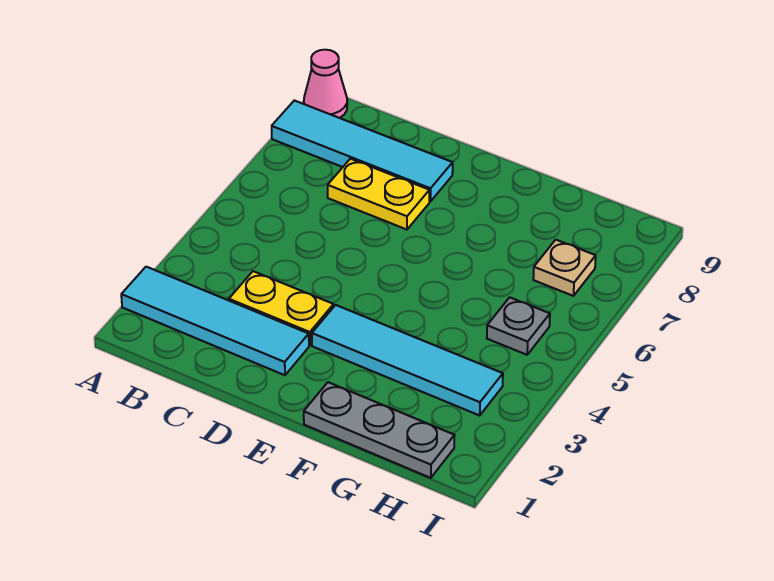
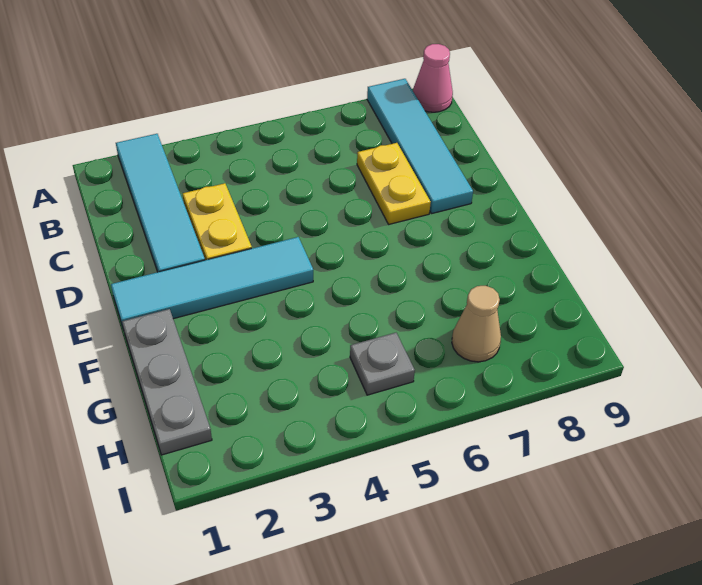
cyan tile E3:H3 level 1 -> cyan tile E1:E4 level 1
tan plate H7 level 1 -> tan cone H7 level 1

